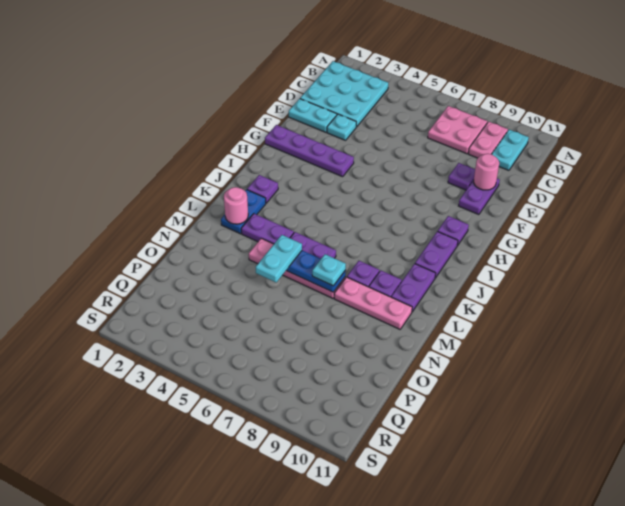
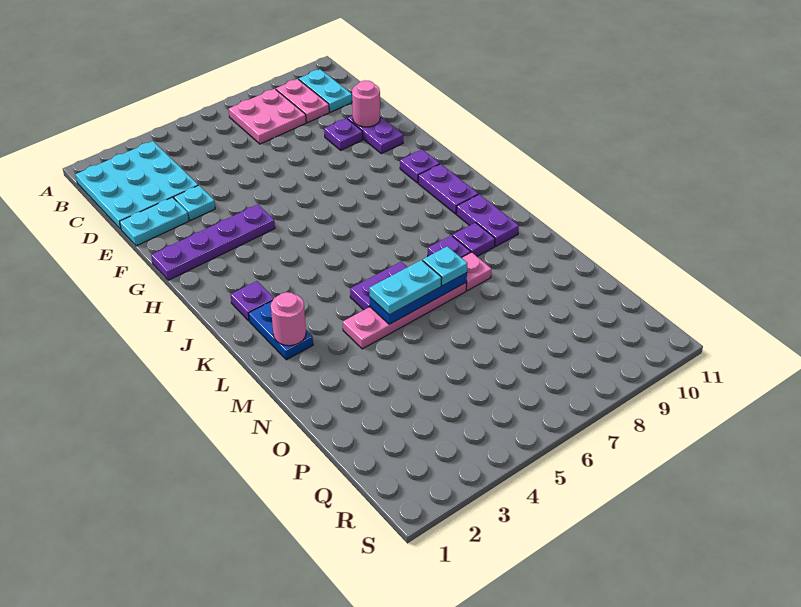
purple plate L3:L4 level 1 -> none
cyan plate M5:N5 level 3 -> cyan plate M5:M6 level 3
pink plate M8:M10 level 1 -> pink plate M8 level 1

